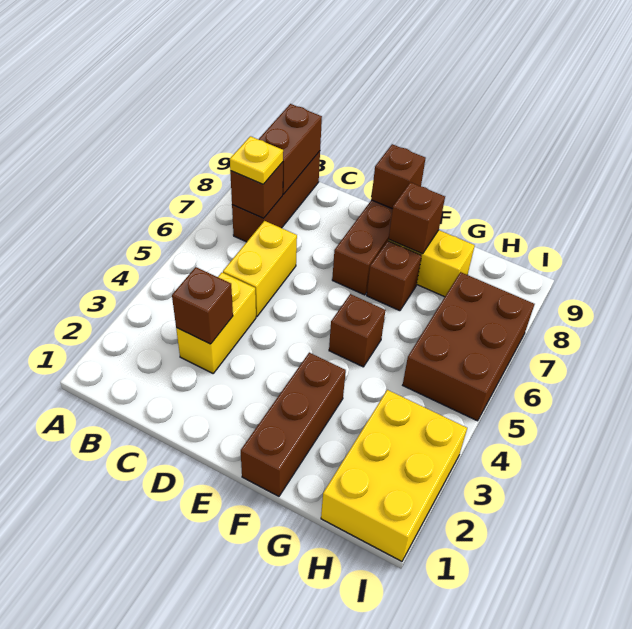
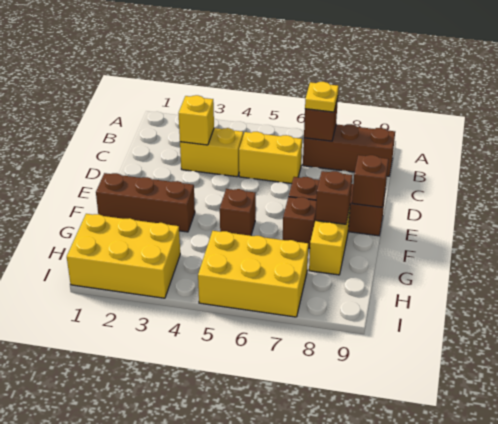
brown brick B8:B9 level 2 -> none
brown brick C3 level 2 -> yellow brick C3 level 2
brown brick H5:I7 level 1 -> yellow brick H5:I7 level 1

